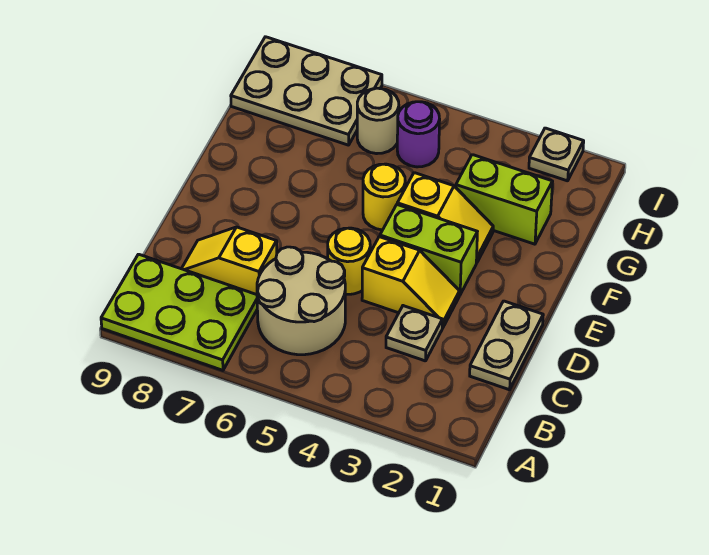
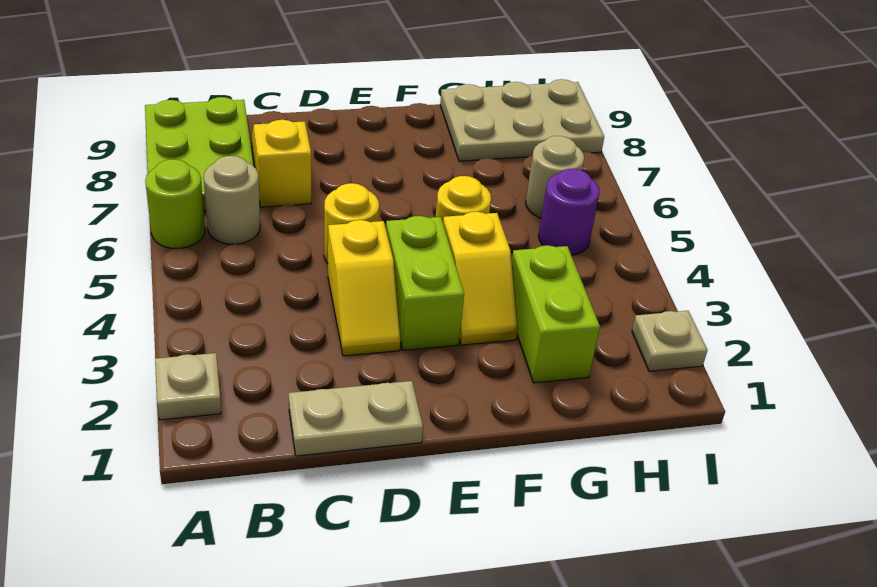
none -> lime round brick A6 level 1
tan round brick B5:C6 level 1 -> tan round brick B6 level 1
tan plate C3 level 1 -> tan plate A2 level 1
tan plate H7:I9 level 1 -> tan plate G8:I9 level 1

